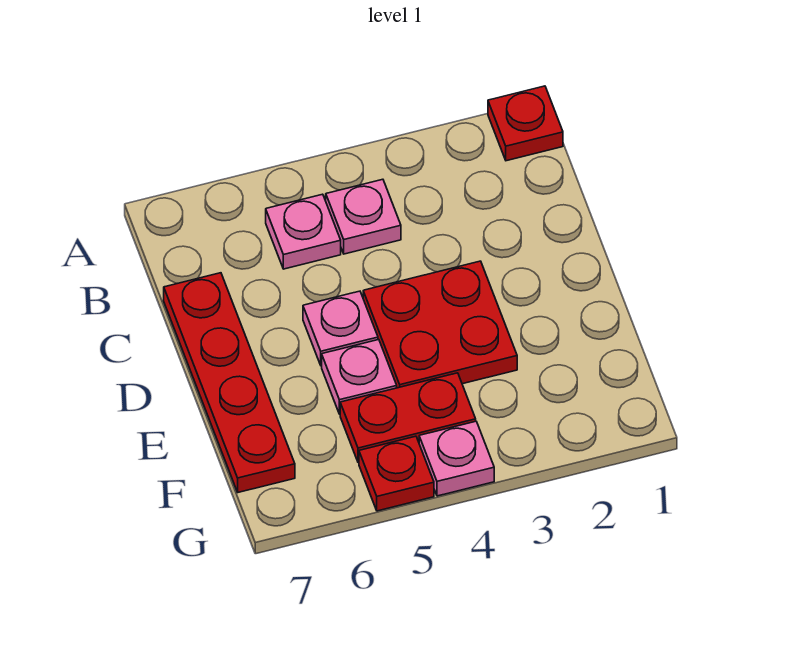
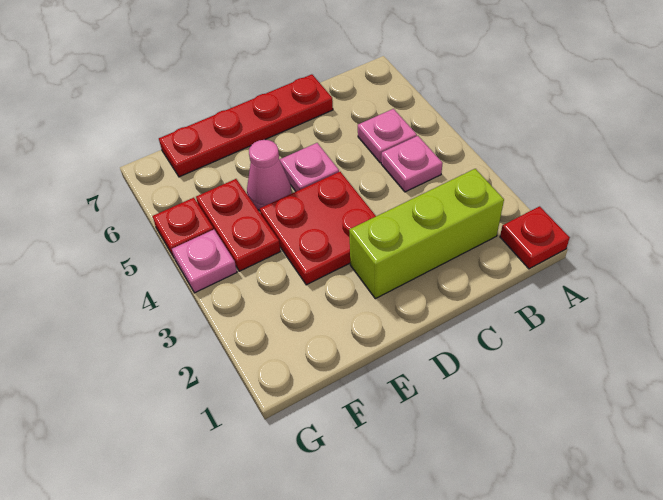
none -> lime brick B2:D2 level 1
pink plate E5 level 1 -> pink cone E5 level 1

